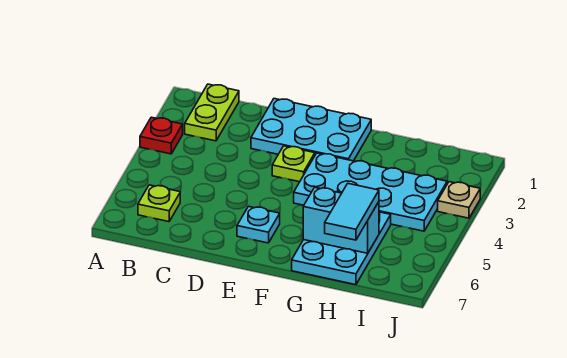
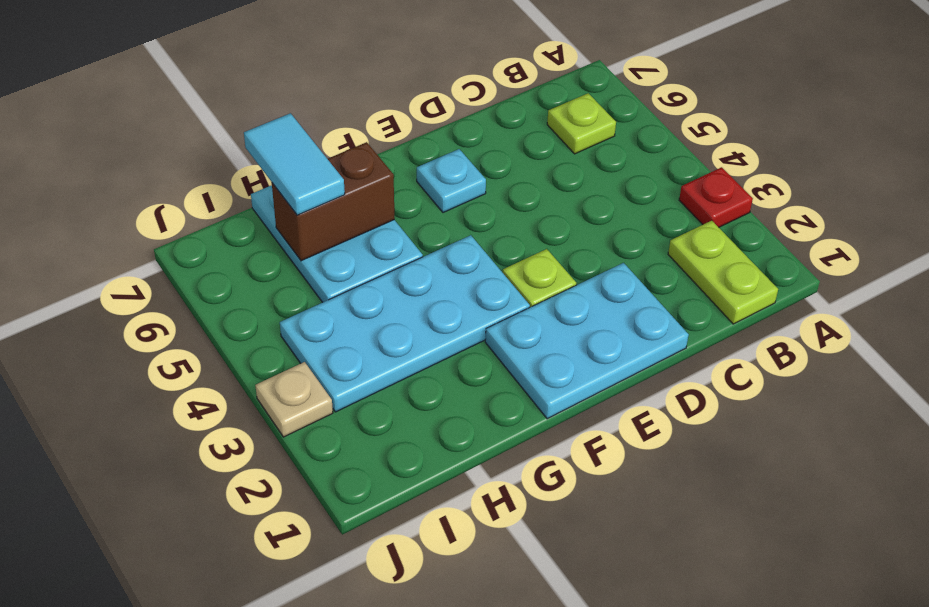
cyan brick G6:H6 level 2 -> brown brick G6:H6 level 2

